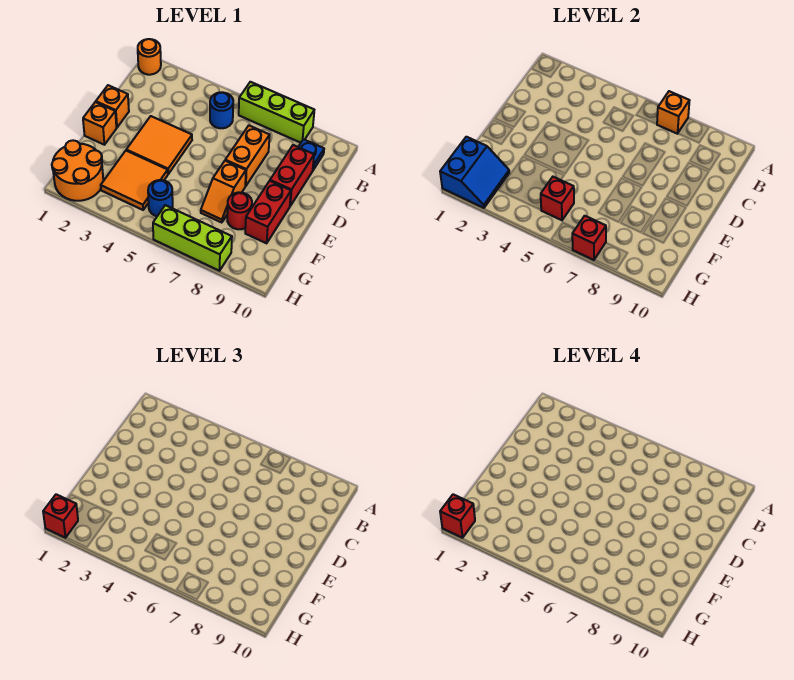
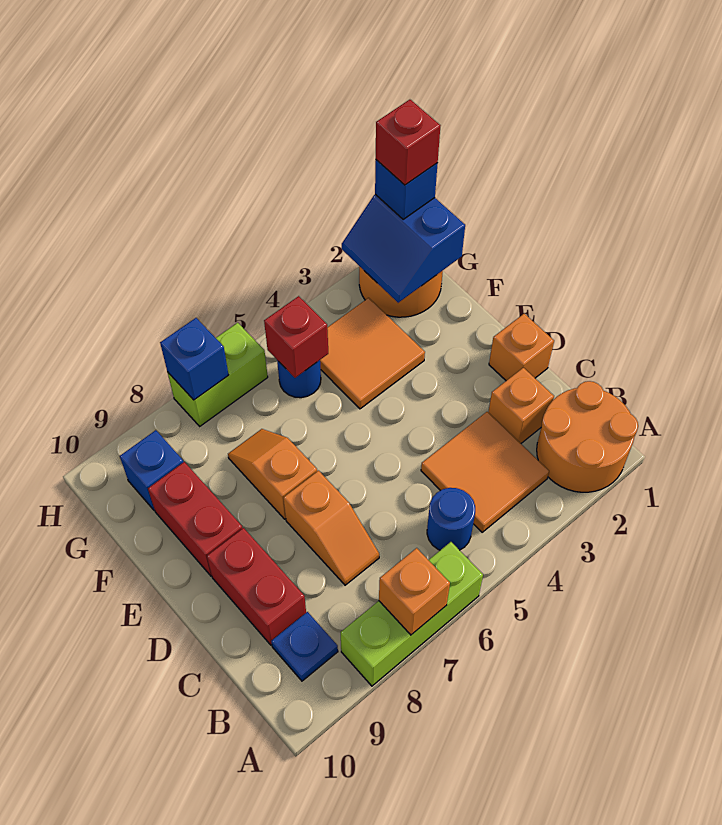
orange round brick A1 level 1 -> orange round brick A1:B2 level 1
orange brick C7:D7 level 1 -> orange slope C7:D7 level 1 top D
orange tile D3:E4 level 1 -> orange tile B3:C4 level 1
orange brick E1 level 1 -> orange brick C2 level 1
red round brick F8 level 1 -> none
none -> blue brick G9 level 1
red brick H1 level 3 -> blue brick H1 level 3
lime brick H6:H8 level 1 -> lime brick H6:H7 level 1
red brick H7 level 2 -> blue brick H7 level 2

